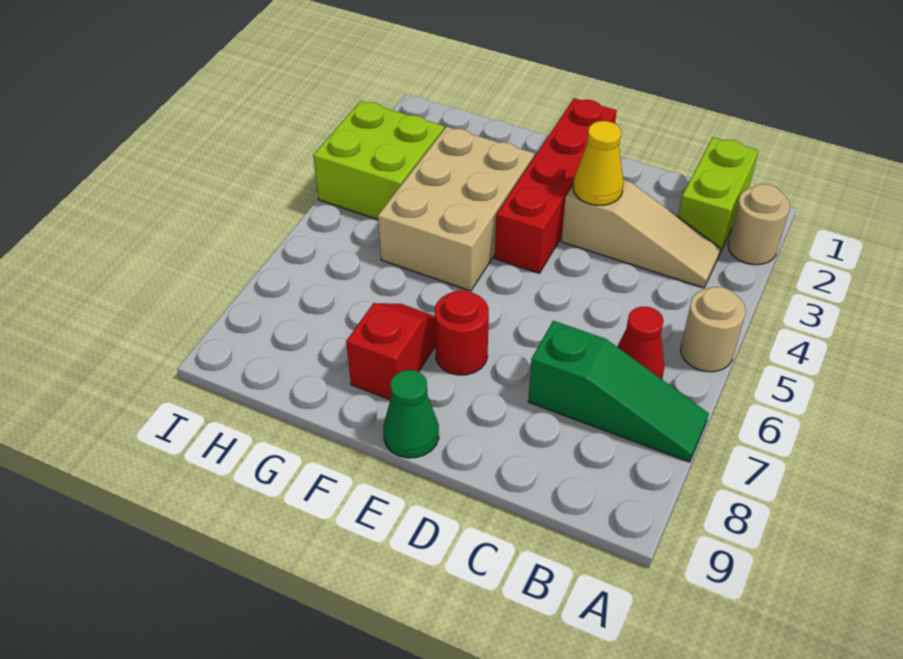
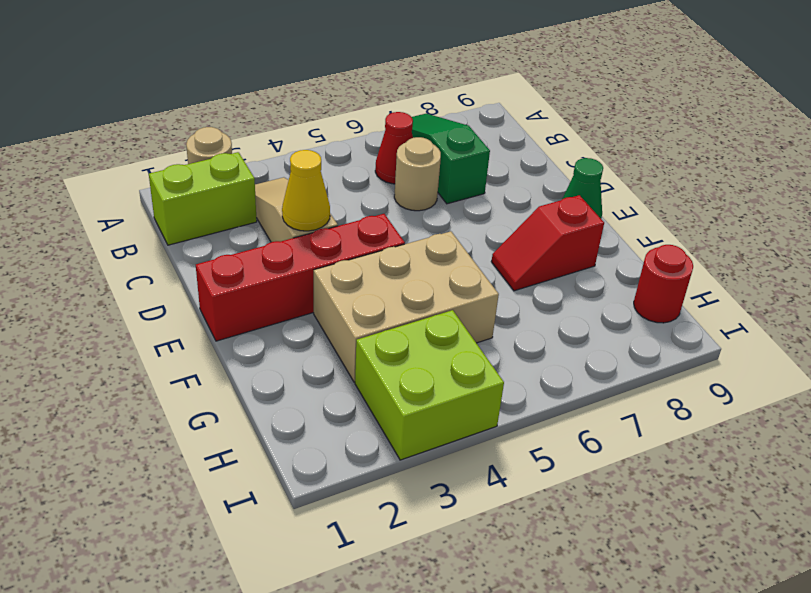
tan round brick A5 level 1 -> tan round brick C6 level 1
red round brick E7 level 1 -> red round brick H9 level 1

